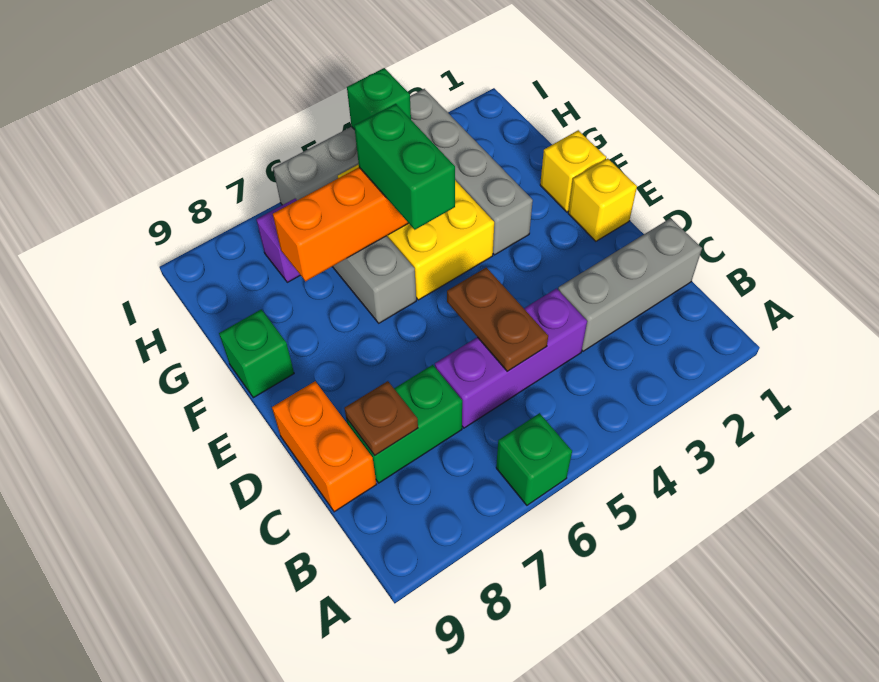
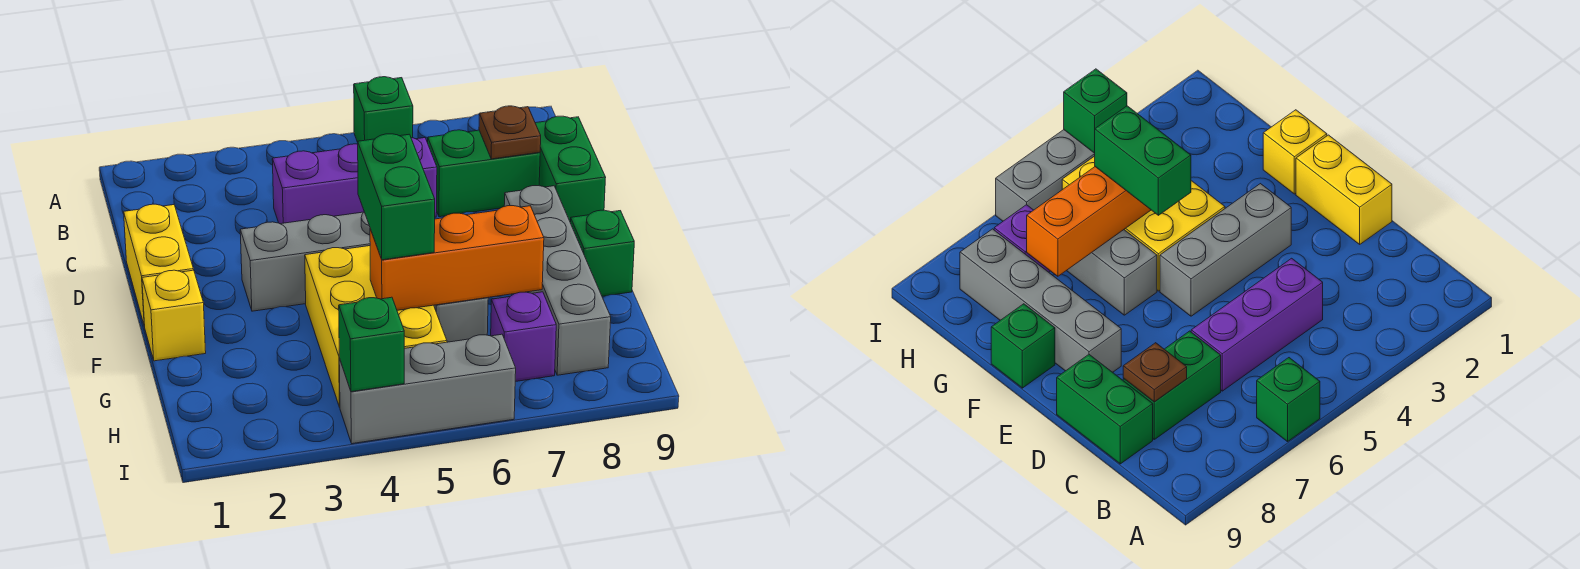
grey brick C1:C3 level 1 -> grey brick E3:E5 level 1
brown plate C5:D5 level 2 -> none
orange brick C9:D9 level 1 -> green brick C9:D9 level 1
yellow brick E1 level 1 -> yellow brick D1:E1 level 1
grey brick F3:I3 level 1 -> grey brick E8:H8 level 1

